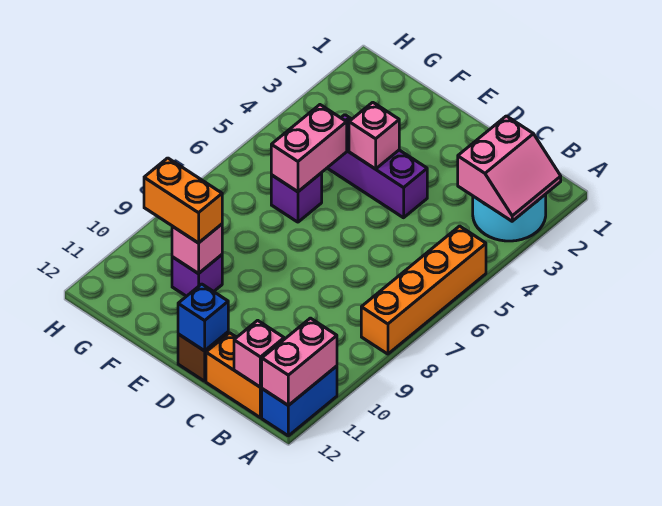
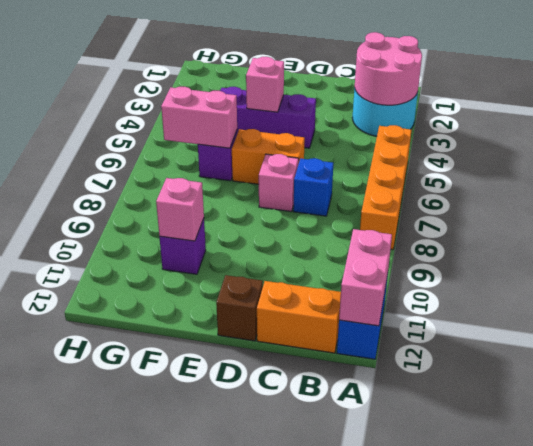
pink slope A2:B3 level 2 top B -> pink round brick A2:B3 level 2
pink brick B12 level 2 -> pink brick D7 level 1
blue brick D12 level 2 -> blue brick C7 level 1
pink brick F5:F6 level 2 -> pink brick F6:G6 level 2
orange brick F10:G10 level 3 -> orange brick D6:E6 level 1

